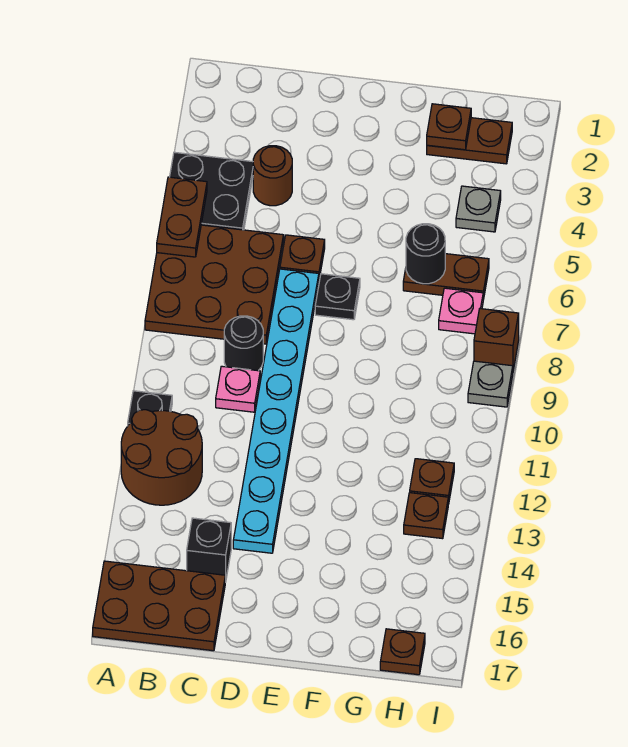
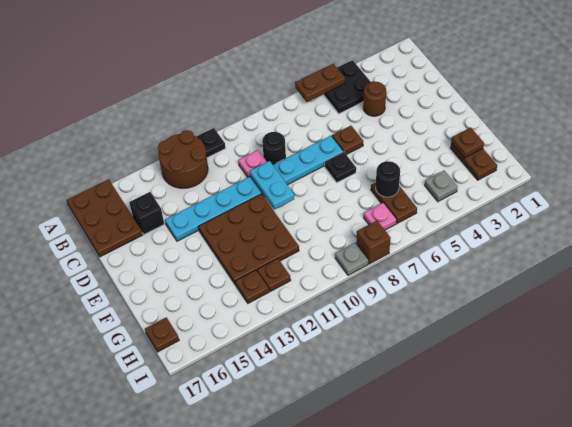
brown plate A6:C8 level 1 -> brown plate E11:G13 level 1
none -> cyan plate D10:E10 level 2

